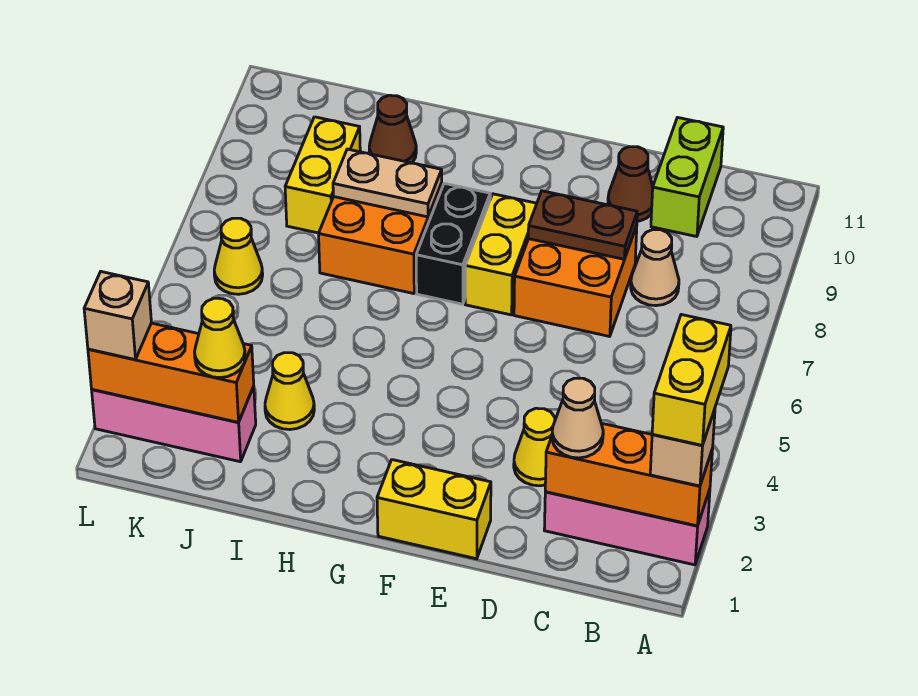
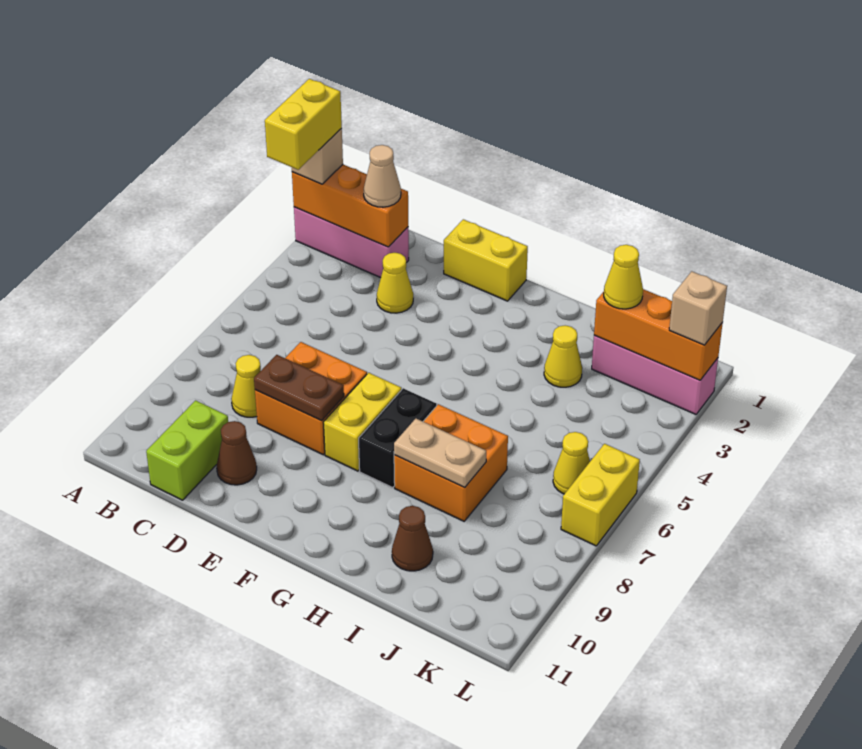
tan cone C8 level 1 -> yellow cone C8 level 1
yellow brick J8:J9 level 1 -> yellow brick L6:L7 level 1

